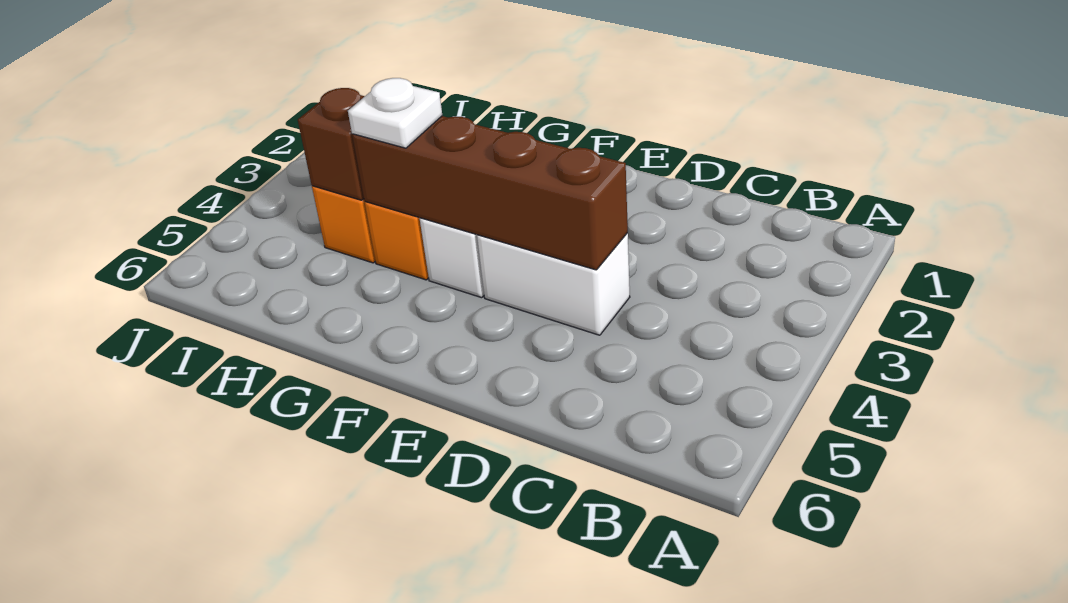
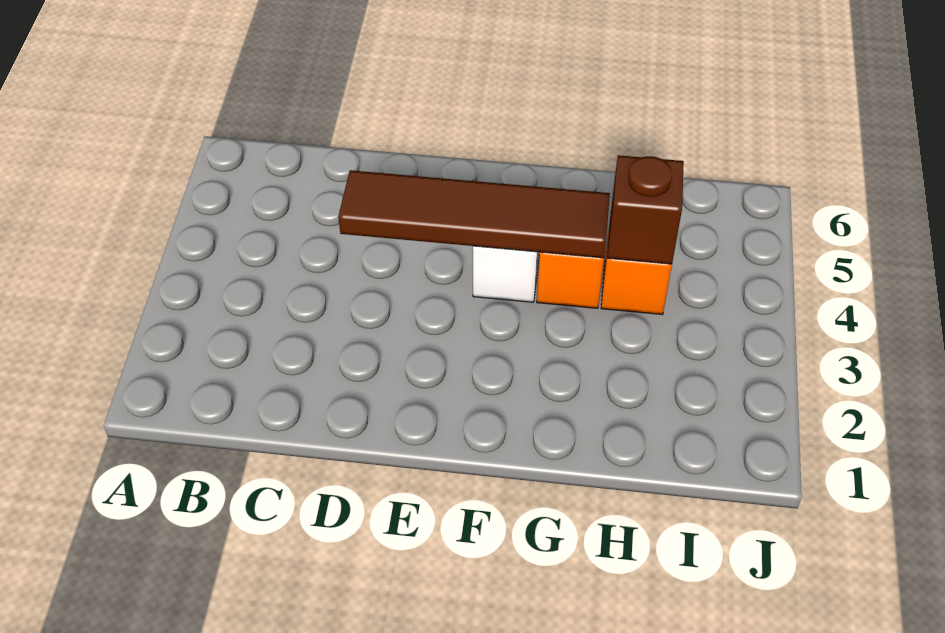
white brick D4:E4 level 1 -> none
brown brick D4:G4 level 2 -> brown tile D4:G4 level 2
white plate G4 level 3 -> none

